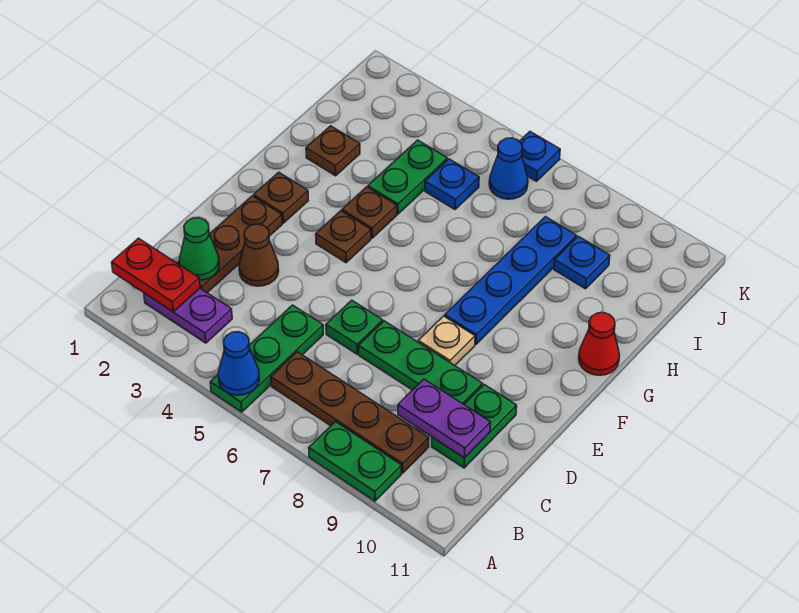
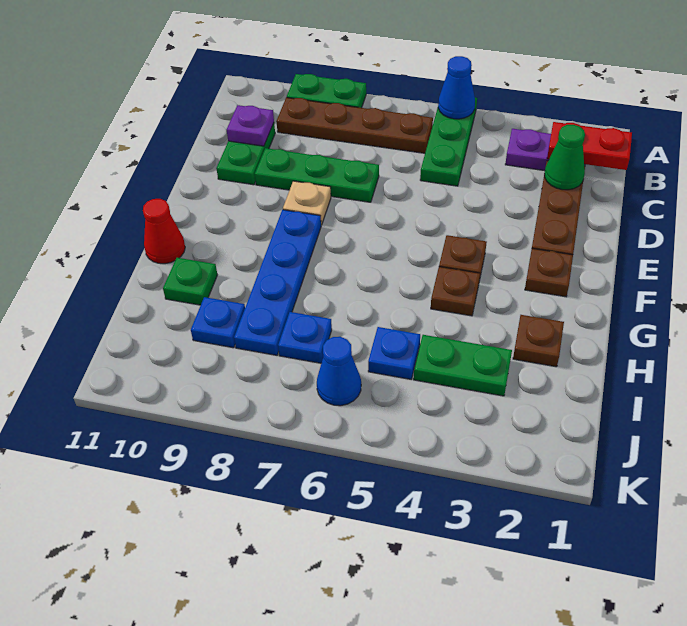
purple plate C9:C10 level 2 -> purple plate C10 level 2
brown cone D3 level 1 -> none
green plate D6 level 1 -> green plate H10 level 1
green plate H4:I4 level 1 -> green plate I3:I4 level 1
blue plate K6 level 1 -> blue plate I7 level 1

